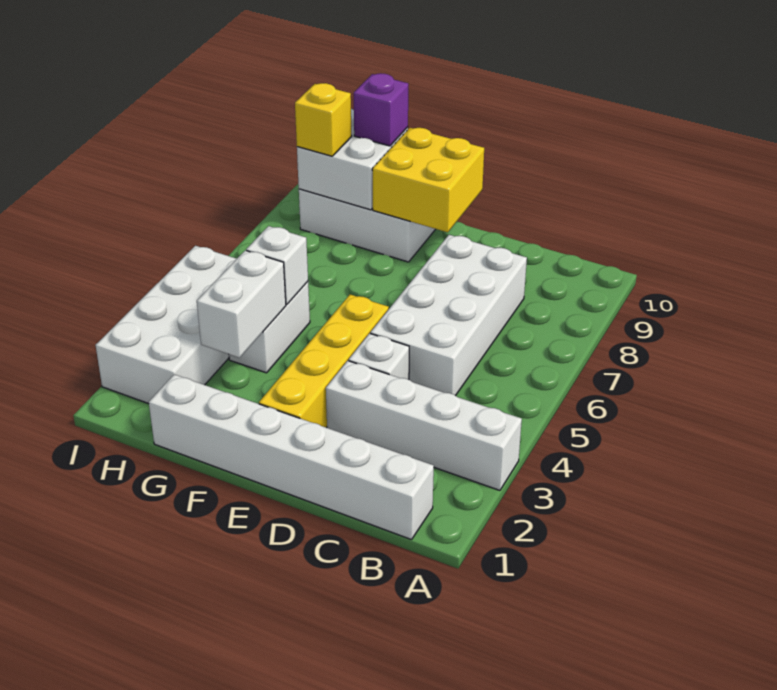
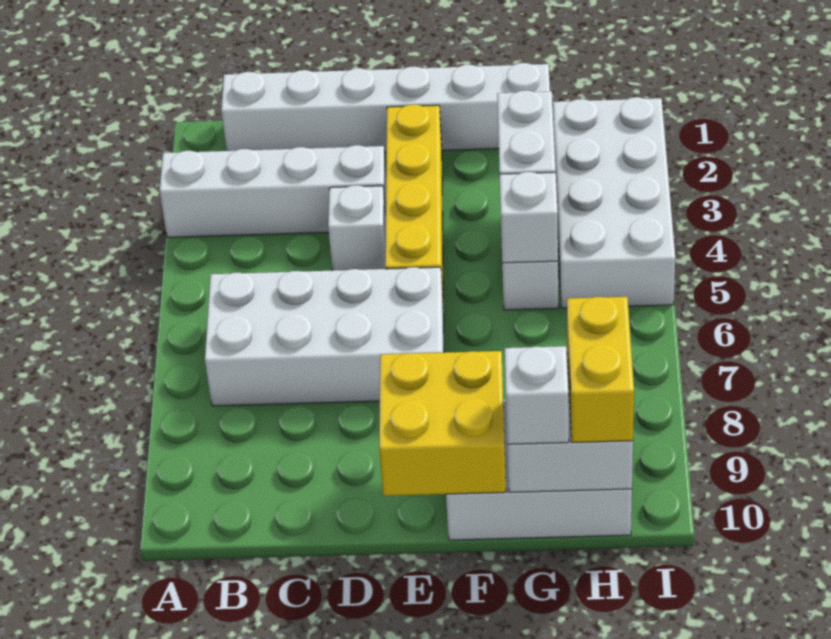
white brick C5:D8 level 1 -> white brick B6:E7 level 1
purple brick G10 level 3 -> white brick G10 level 3
yellow brick H9 level 3 -> yellow brick H9:H10 level 3

